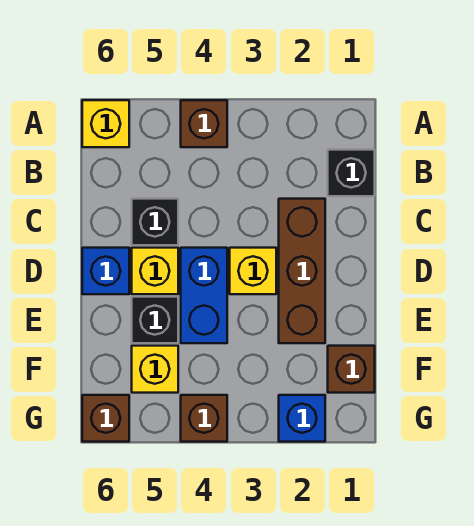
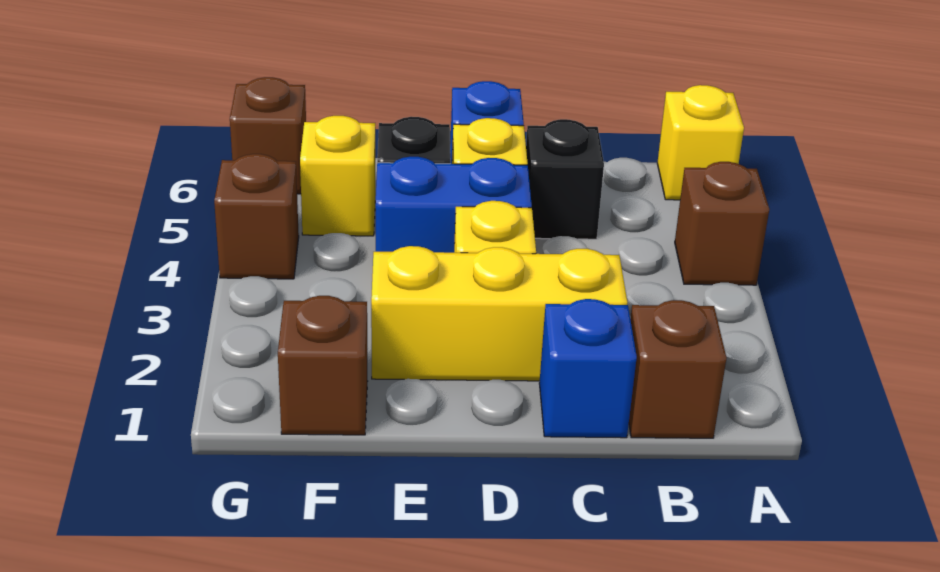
black brick B1 level 1 -> brown brick B1 level 1
brown brick C2:E2 level 1 -> yellow brick C2:E2 level 1
blue brick G2 level 1 -> blue brick C1 level 1

